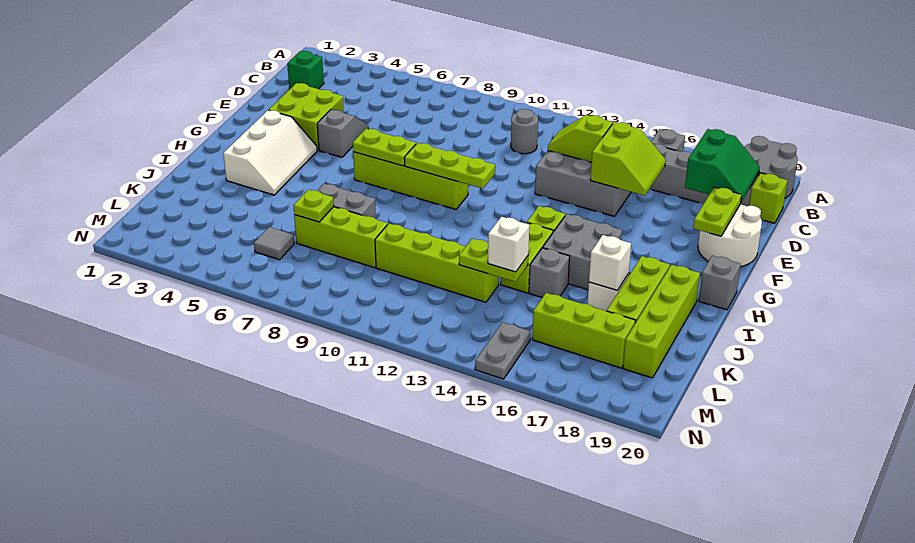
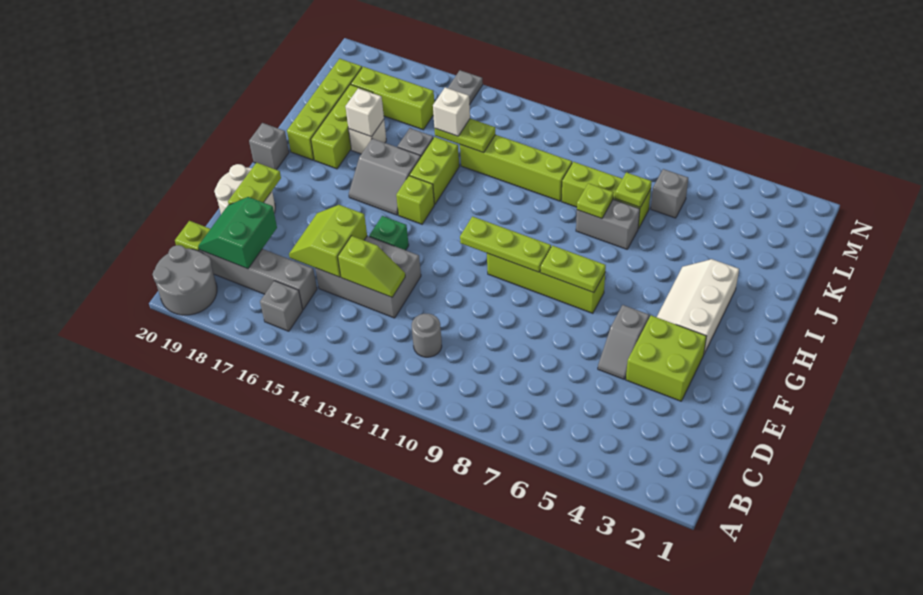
green brick C2 level 1 -> green brick F14 level 1
grey brick H15:I16 level 1 -> grey slope H15:I16 level 1 top I
none -> lime plate J8 level 2
grey tile L6 level 1 -> grey brick L6 level 1

